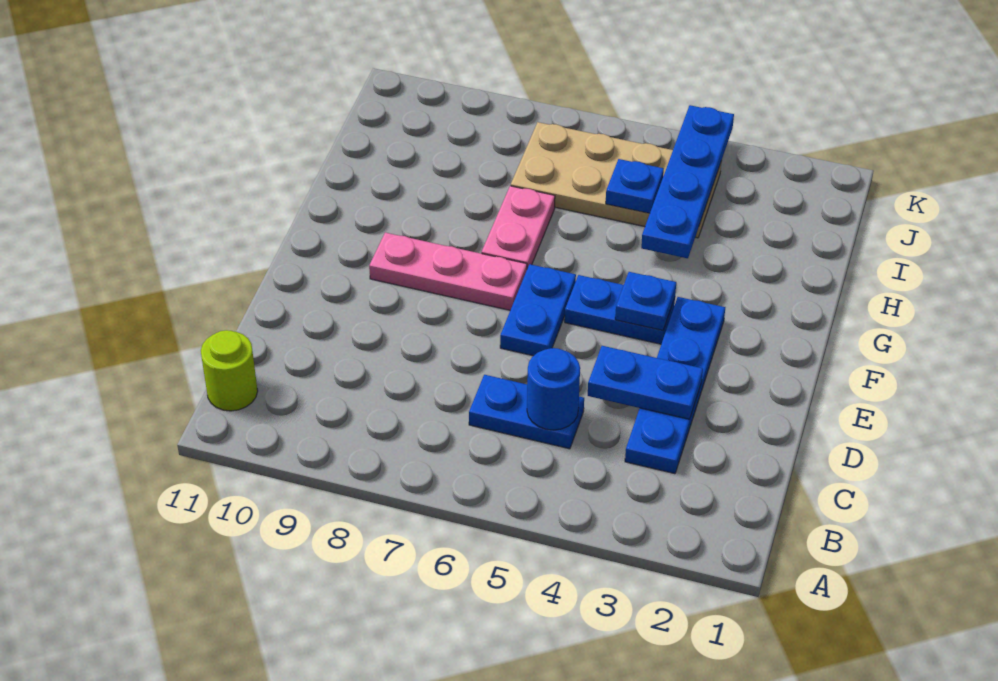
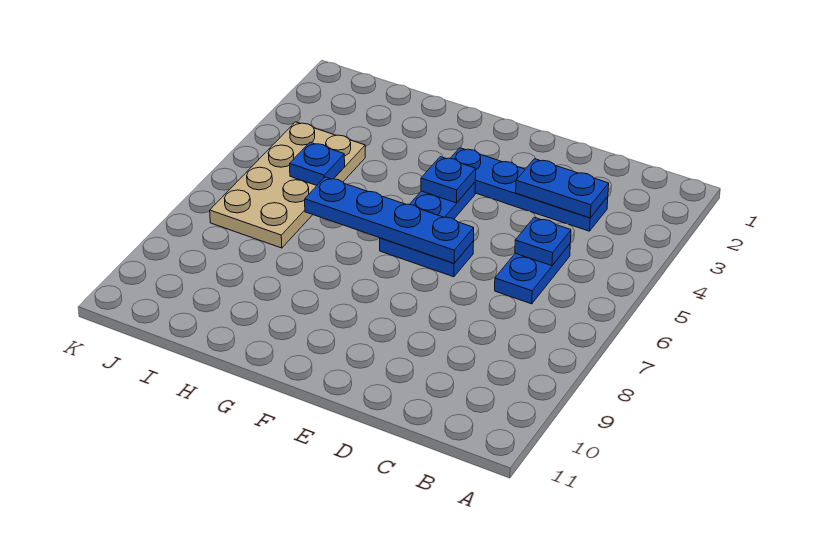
lime round brick B11 level 1 -> none
blue round brick C5 level 2 -> blue plate C5 level 2
blue plate D3:D4 level 2 -> blue plate C3:D3 level 2
pink plate F7:F9 level 1 -> none
pink plate G7:H7 level 1 -> none
blue plate H4:K4 level 2 -> blue plate E6:H6 level 2

